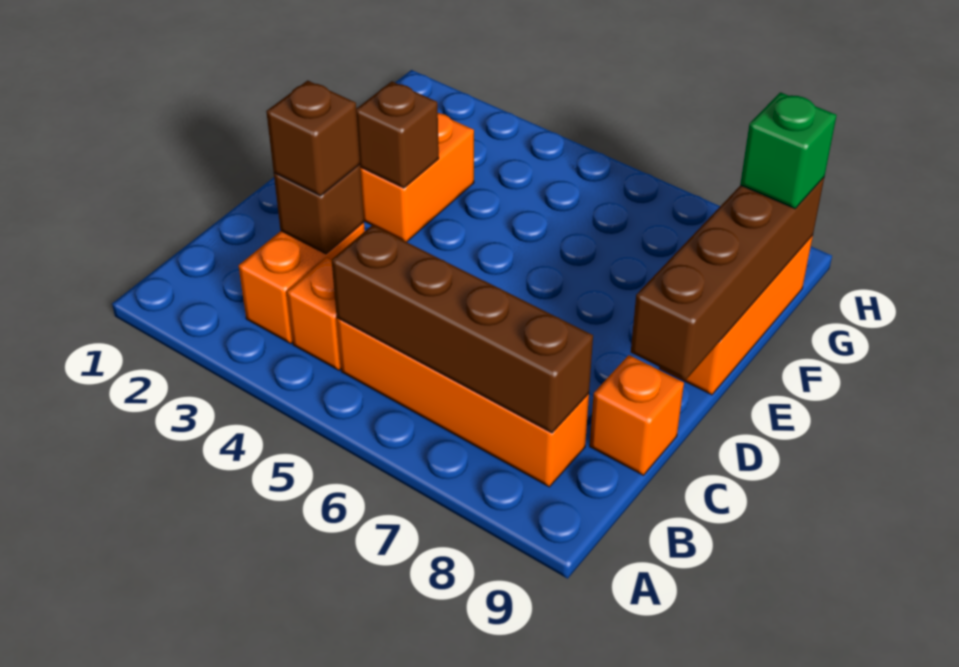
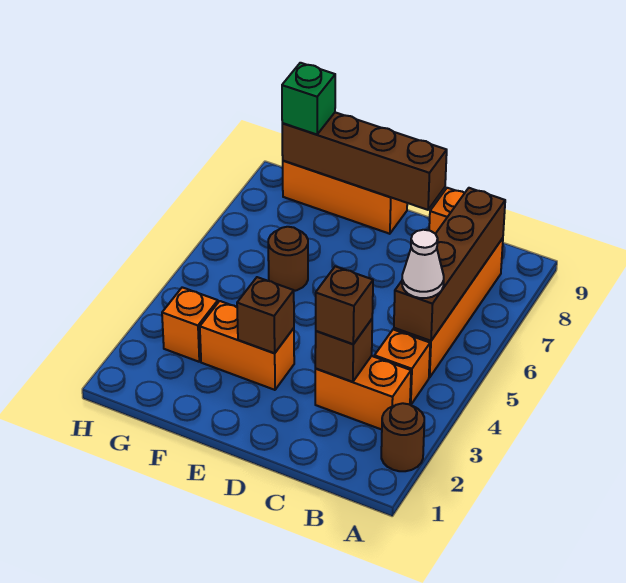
none -> brown round brick A2 level 1
none -> white cone B5 level 3
none -> brown round brick F6 level 1
none -> orange brick G3 level 1

